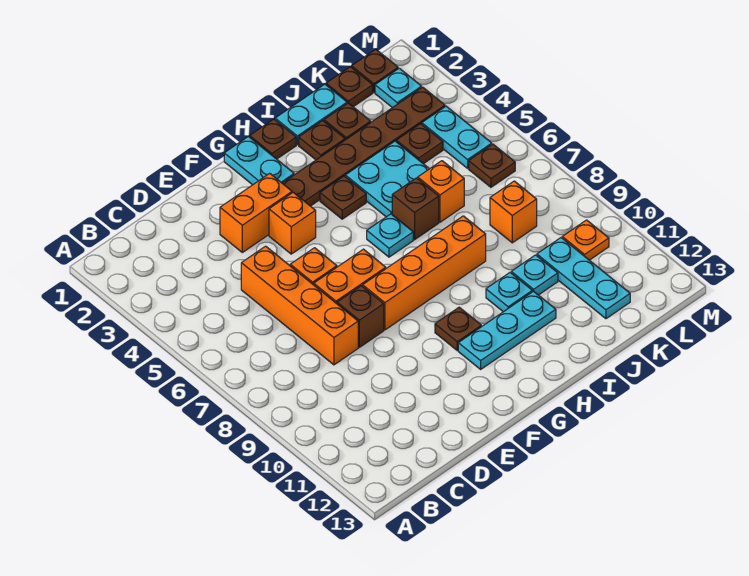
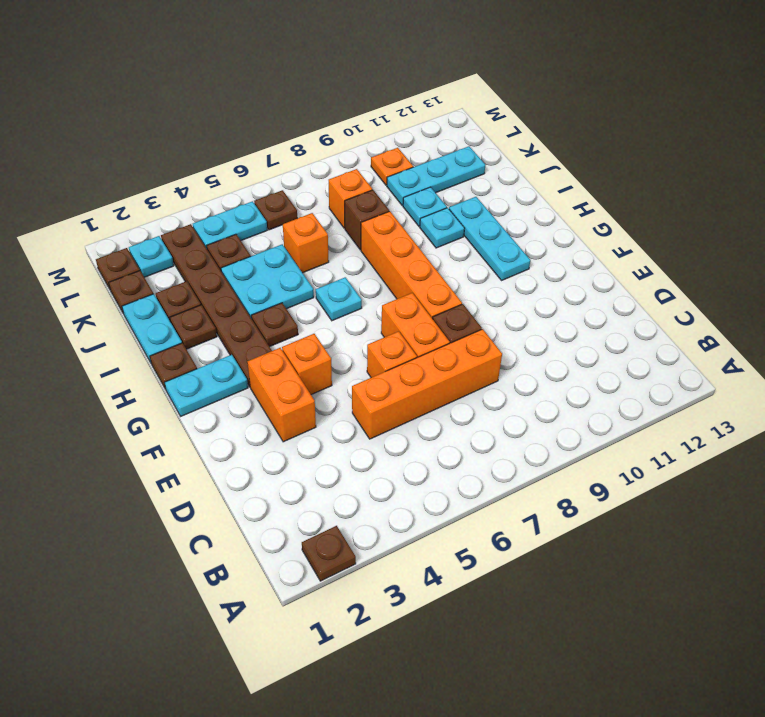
brown plate G10 level 1 -> brown plate A2 level 1
brown brick I6 level 1 -> brown brick J8 level 1

